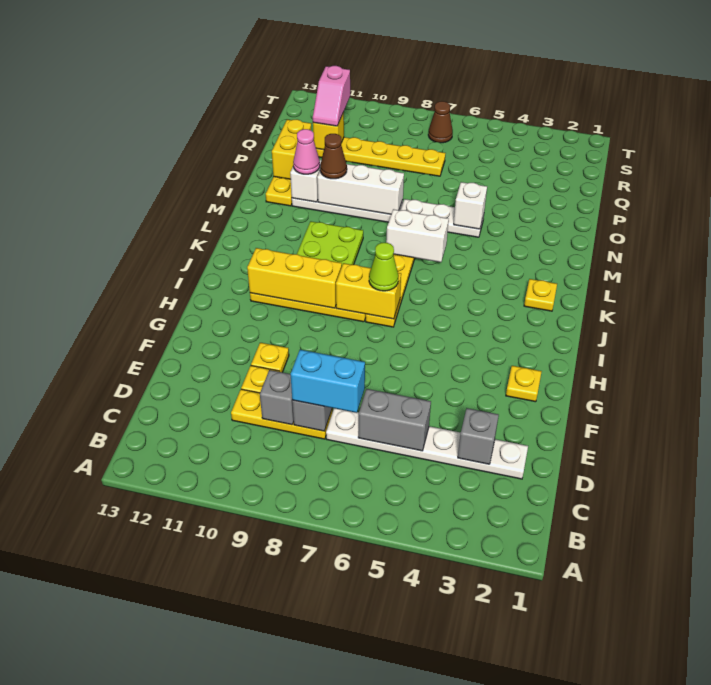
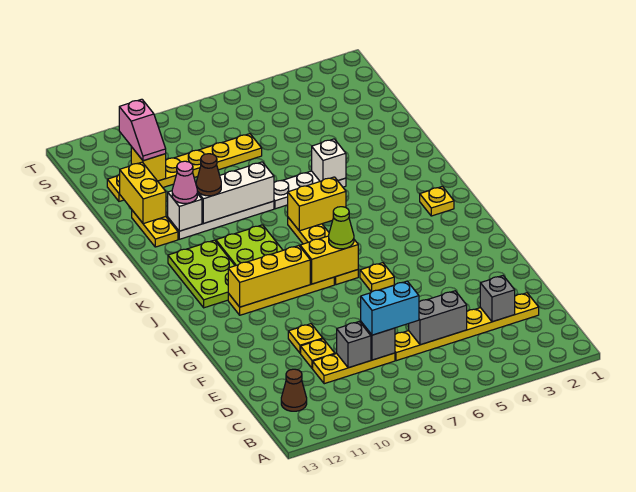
white plate D2:D7 level 1 -> yellow plate D2:D7 level 1
yellow plate G2 level 1 -> yellow plate H6 level 1
none -> lime plate J11:L12 level 1
white brick L6:L7 level 2 -> yellow brick L6:L7 level 2
brown cone S7 level 1 -> brown cone C12 level 1

